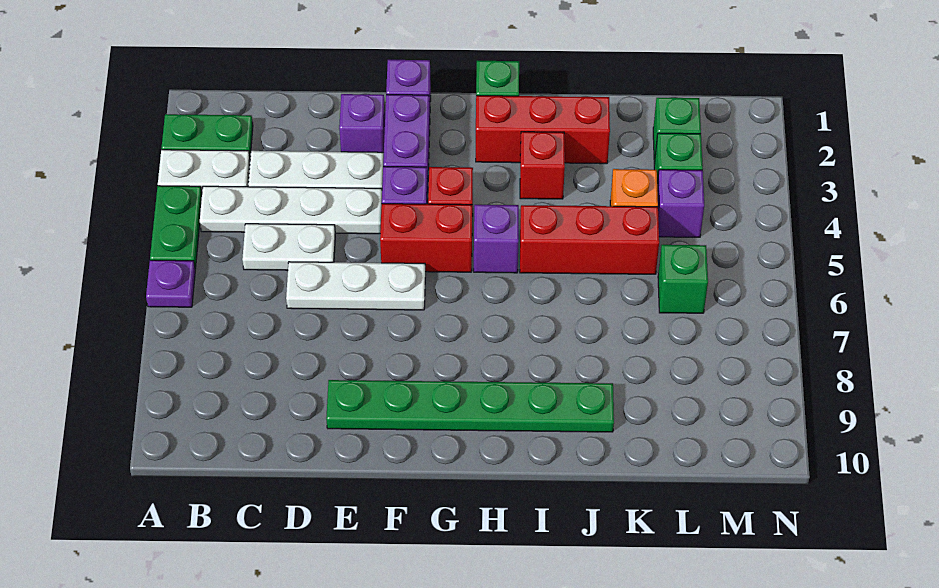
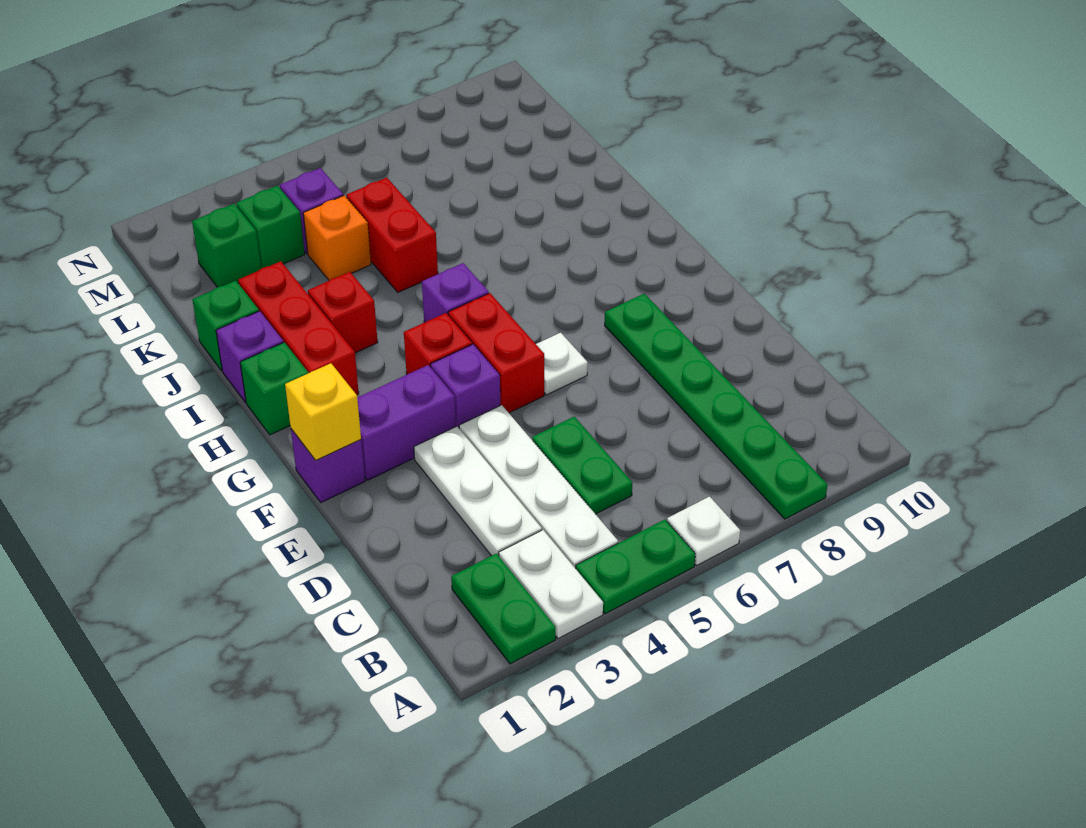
purple plate A6 level 1 -> white plate A6 level 1
white plate C5:D5 level 1 -> green plate C5:D5 level 1
white plate D6:F6 level 1 -> white plate F6 level 1
purple brick E2 level 1 -> purple brick I1 level 1
green plate E9:J9 level 1 -> green plate A8:F8 level 1
none -> yellow brick F1 level 2
red brick I5:K5 level 1 -> red brick J5:K5 level 1
green brick L6 level 1 -> green brick J1 level 1

